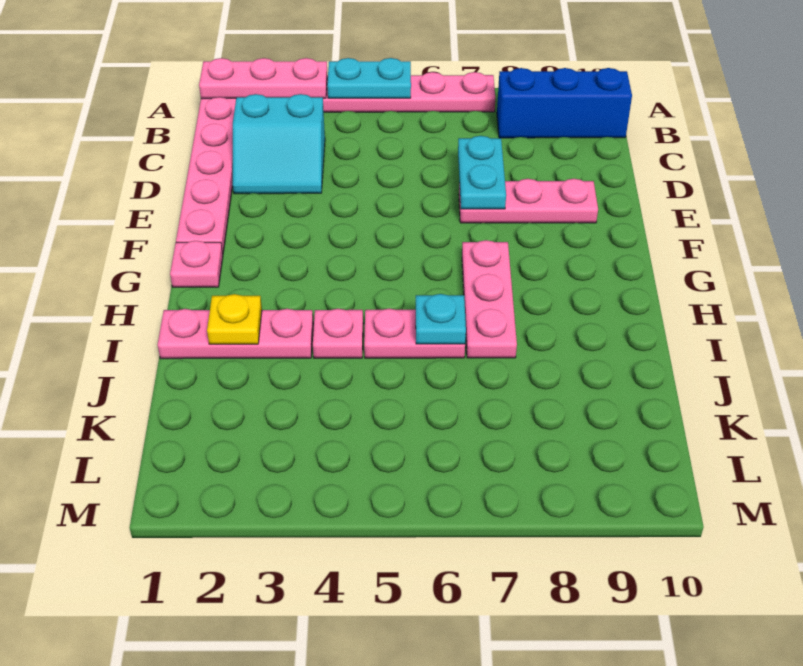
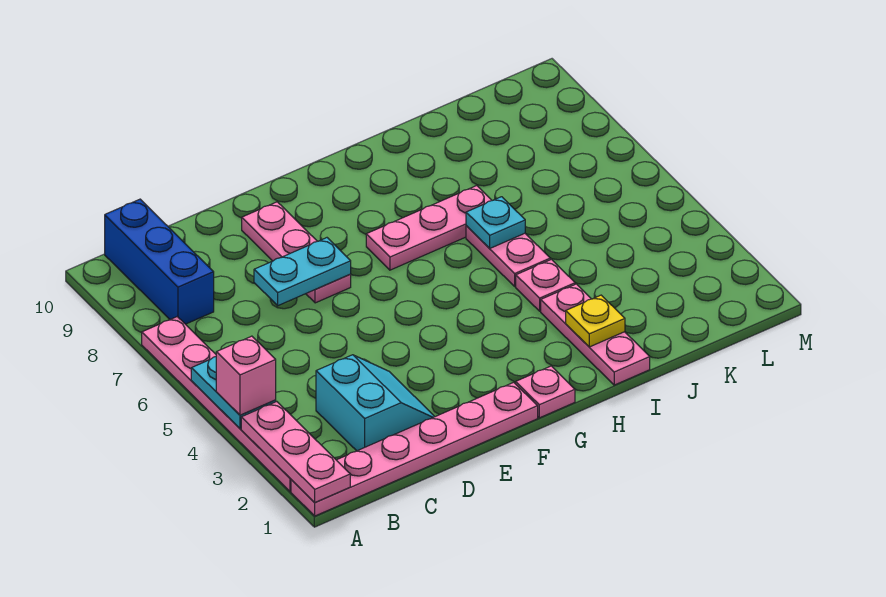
none -> pink brick A4 level 3

